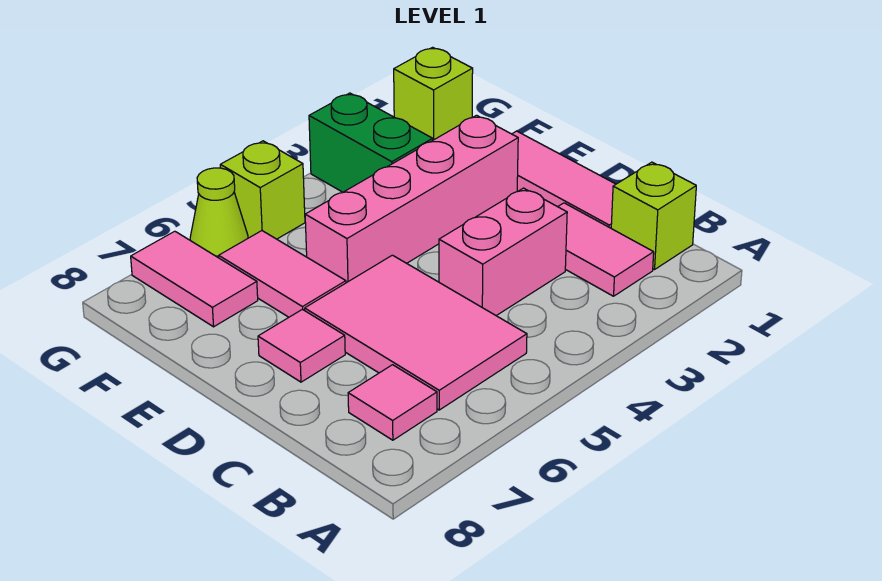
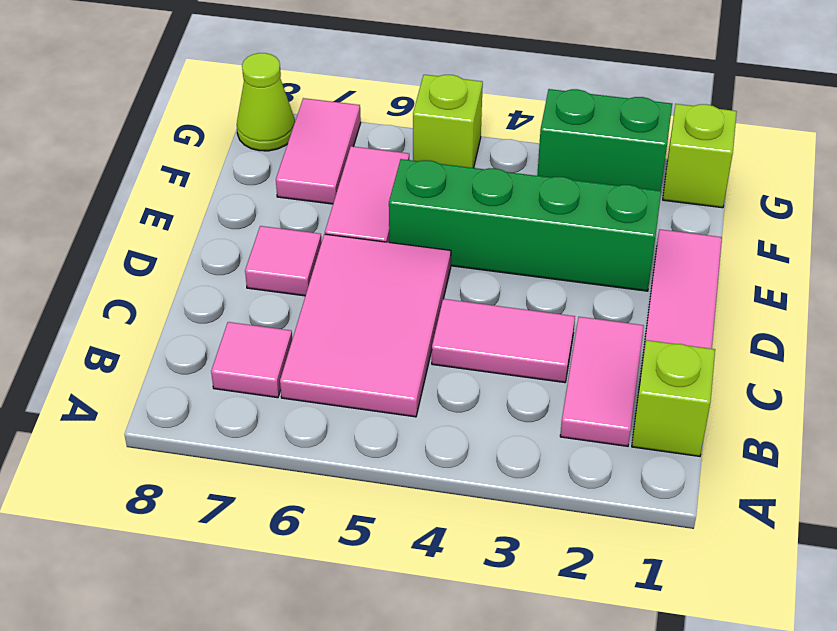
pink brick C3:C4 level 1 -> pink tile C3:C4 level 1
pink brick E2:E5 level 1 -> green brick E2:E5 level 1
green brick F3:G3 level 1 -> green brick G2:G3 level 1
lime cone G6 level 1 -> lime cone G8 level 1

